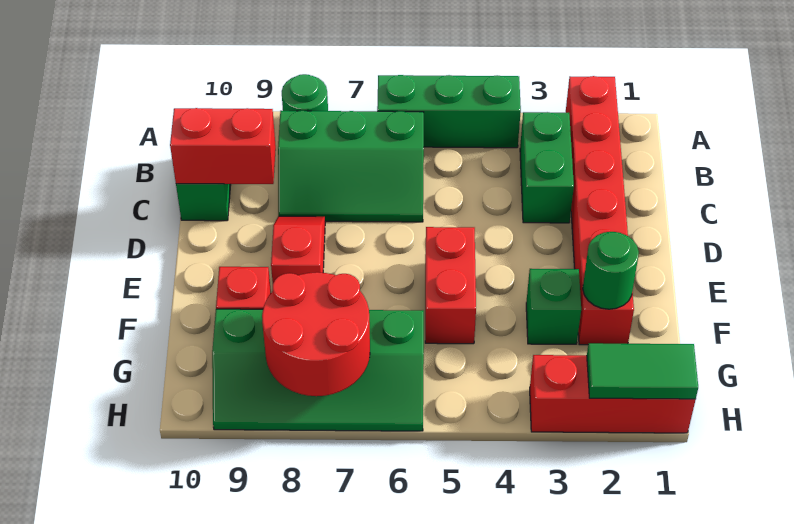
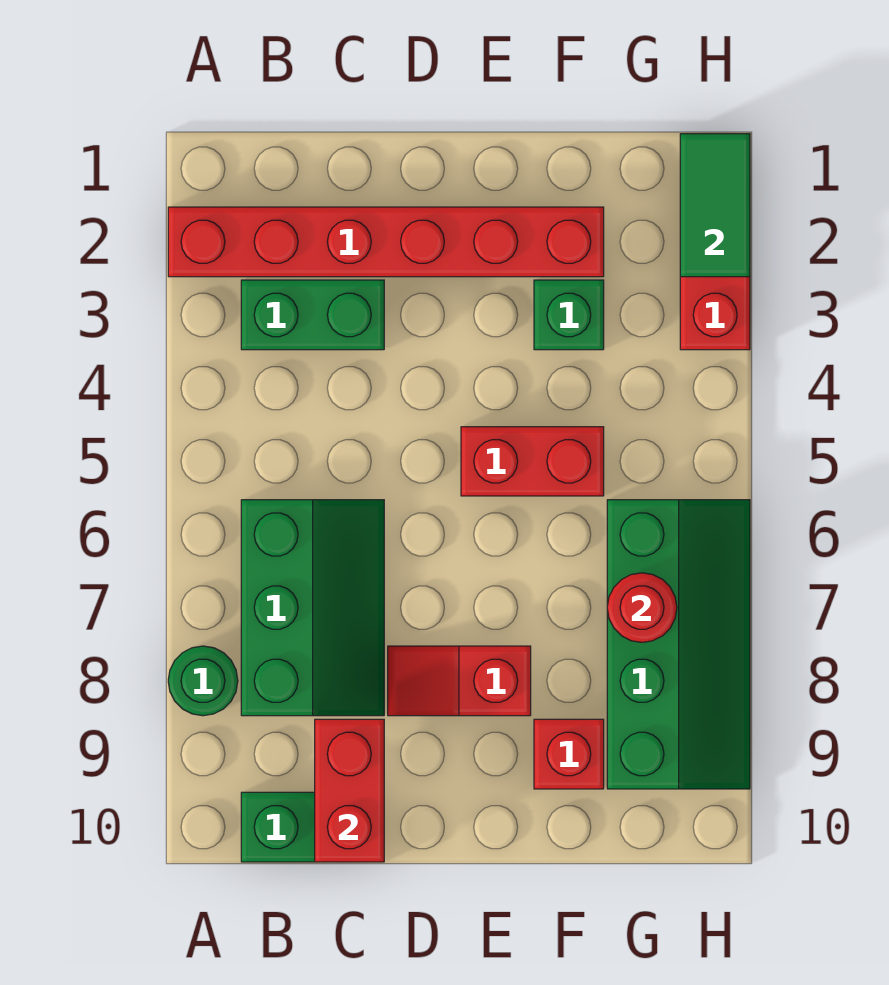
green brick A4:A6 level 1 -> none
green round brick F2 level 2 -> none
red round brick G7:H8 level 2 -> red round brick G7 level 2

